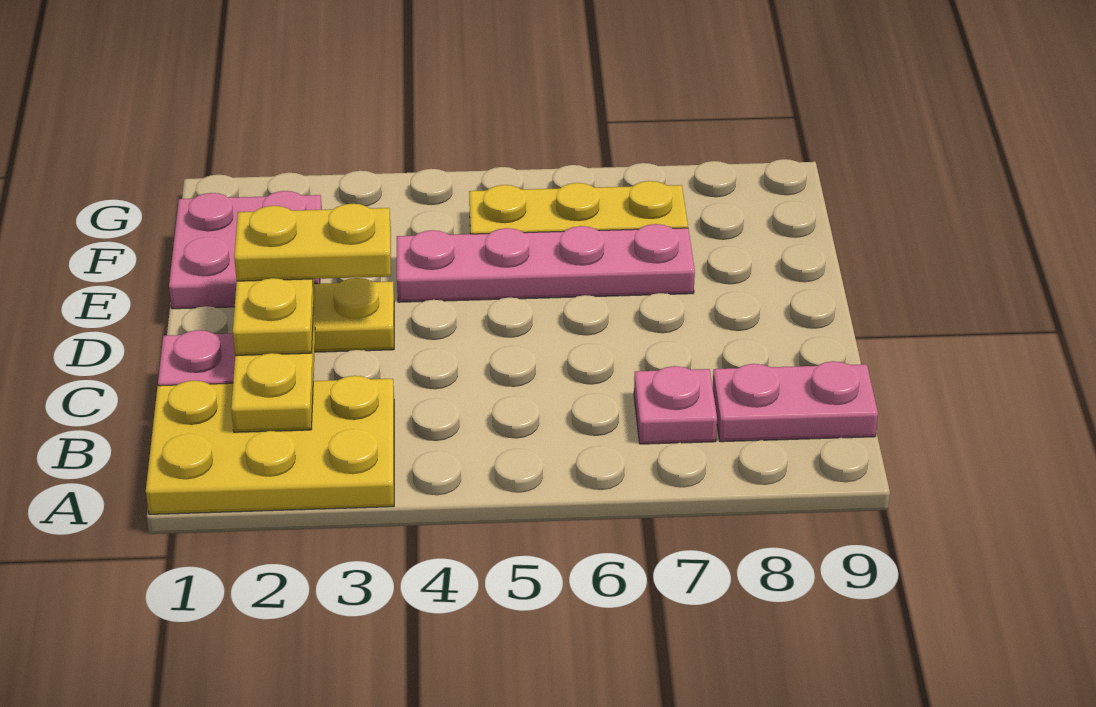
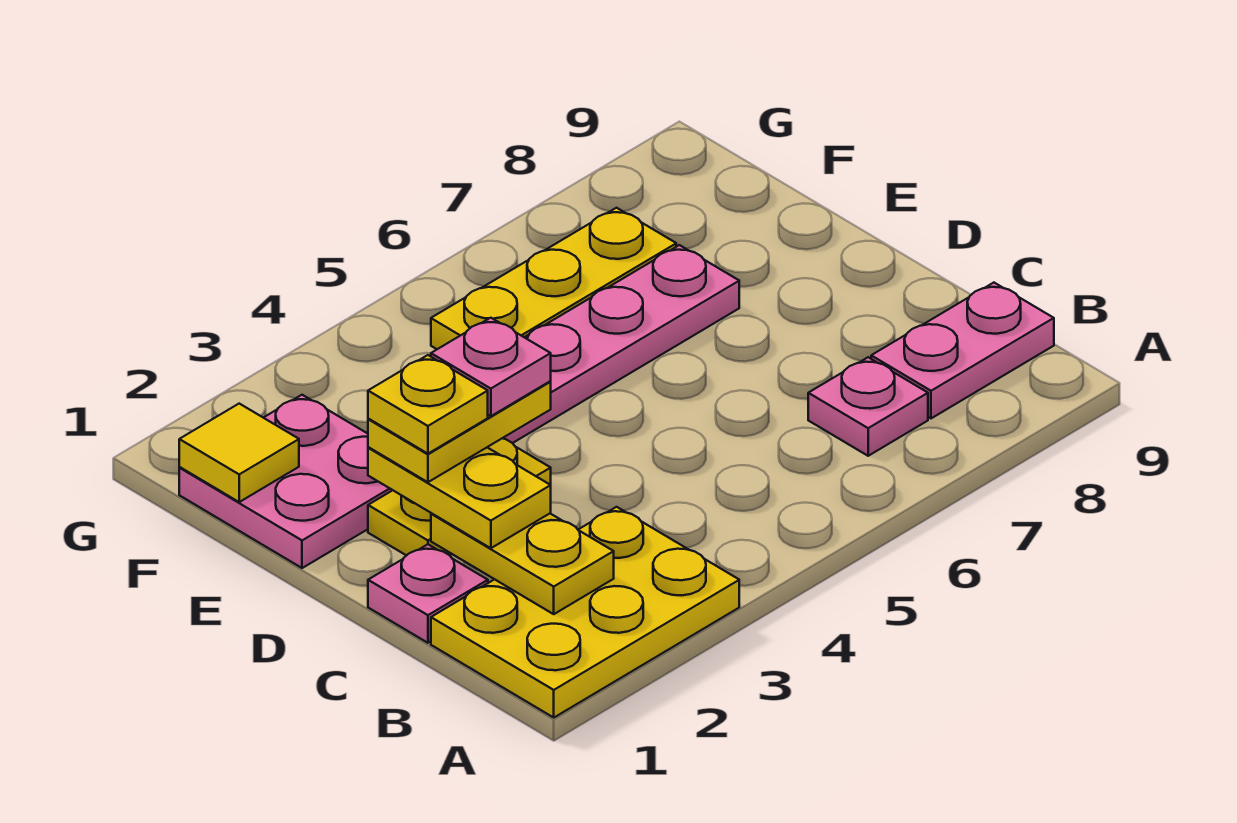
none -> yellow plate D2 level 5
none -> pink plate D3 level 5
none -> yellow tile F1 level 2

